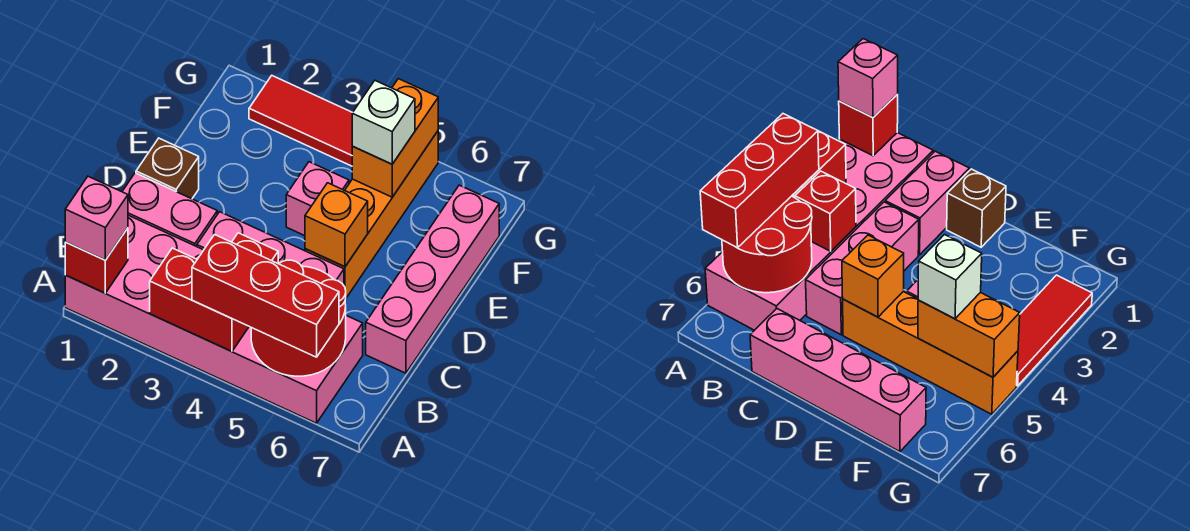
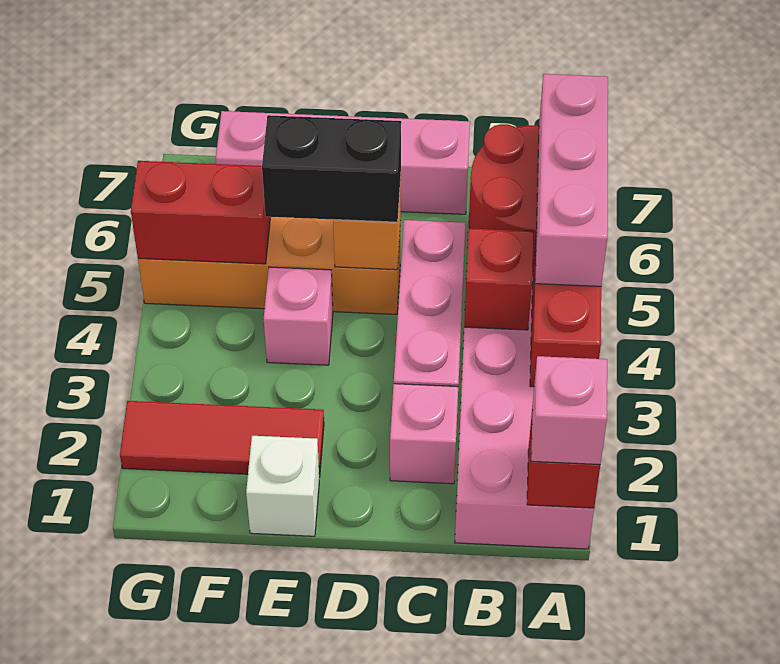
red brick A4:A6 level 3 -> pink brick A4:A6 level 3
pink brick C1:C2 level 1 -> pink brick C2 level 1
brown brick D1 level 1 -> none
none -> black brick D5:E5 level 3
orange brick F5:G5 level 2 -> red brick F5:G5 level 2
white brick F5 level 3 -> white brick E1 level 1
red tile G2:G4 level 1 -> red tile E2:G2 level 1

